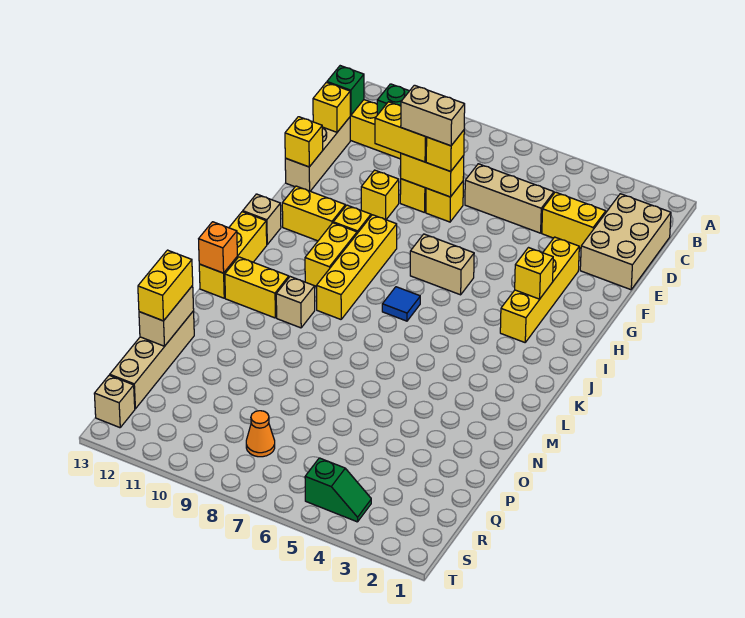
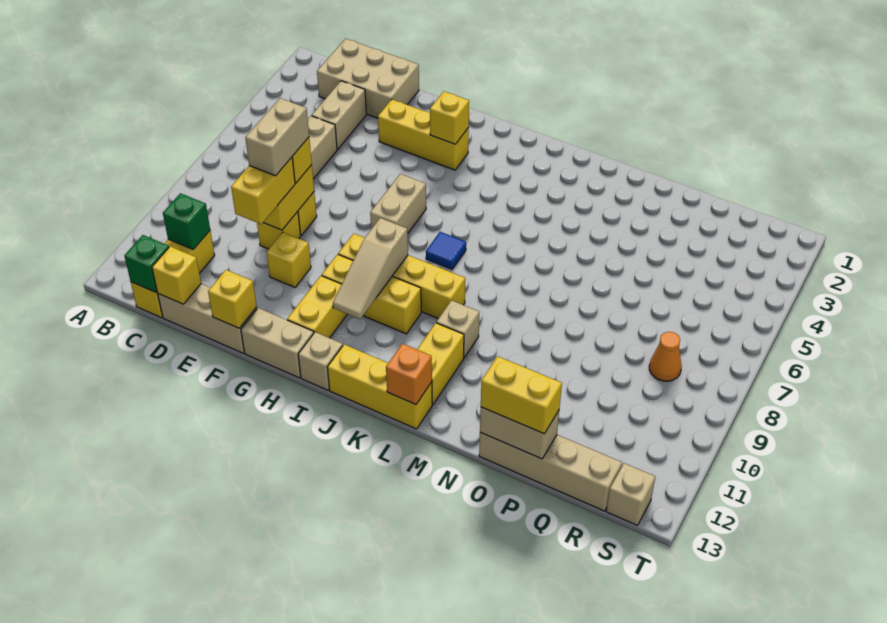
yellow brick D3:D4 level 1 -> tan brick D3:D4 level 1
yellow brick F3:I3 level 1 -> yellow brick F3:H3 level 1
none -> tan brick G13:H13 level 1
none -> tan slope I9:I11 level 2 top 9
green slope S4:S5 level 1 top 5 -> none

